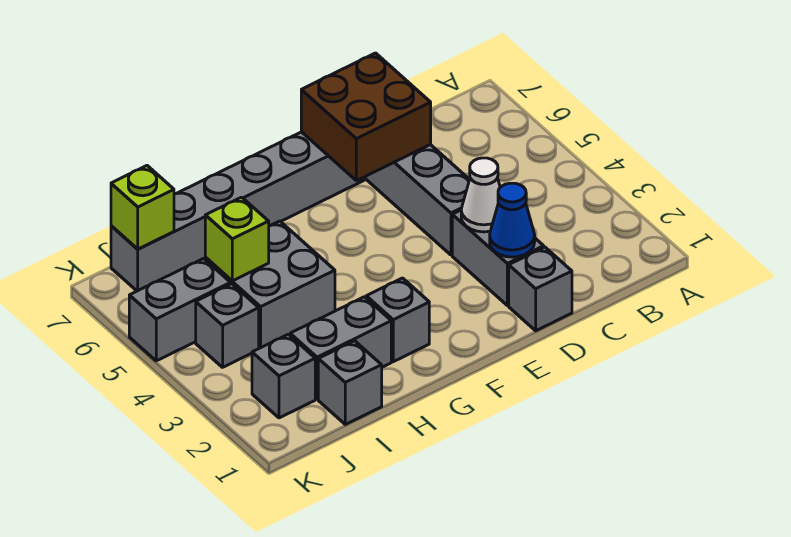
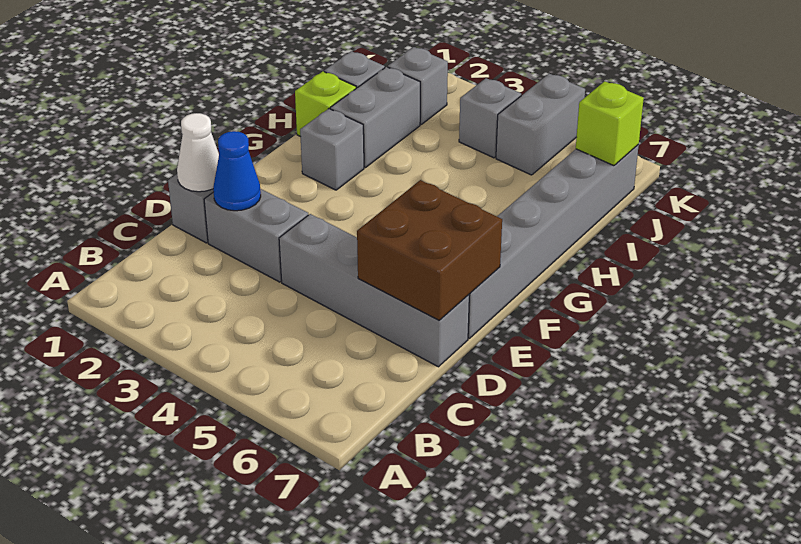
white cone D3 level 2 -> white cone D1 level 2
grey brick H4:I5 level 1 -> none
lime brick I5 level 2 -> lime brick H1 level 1

